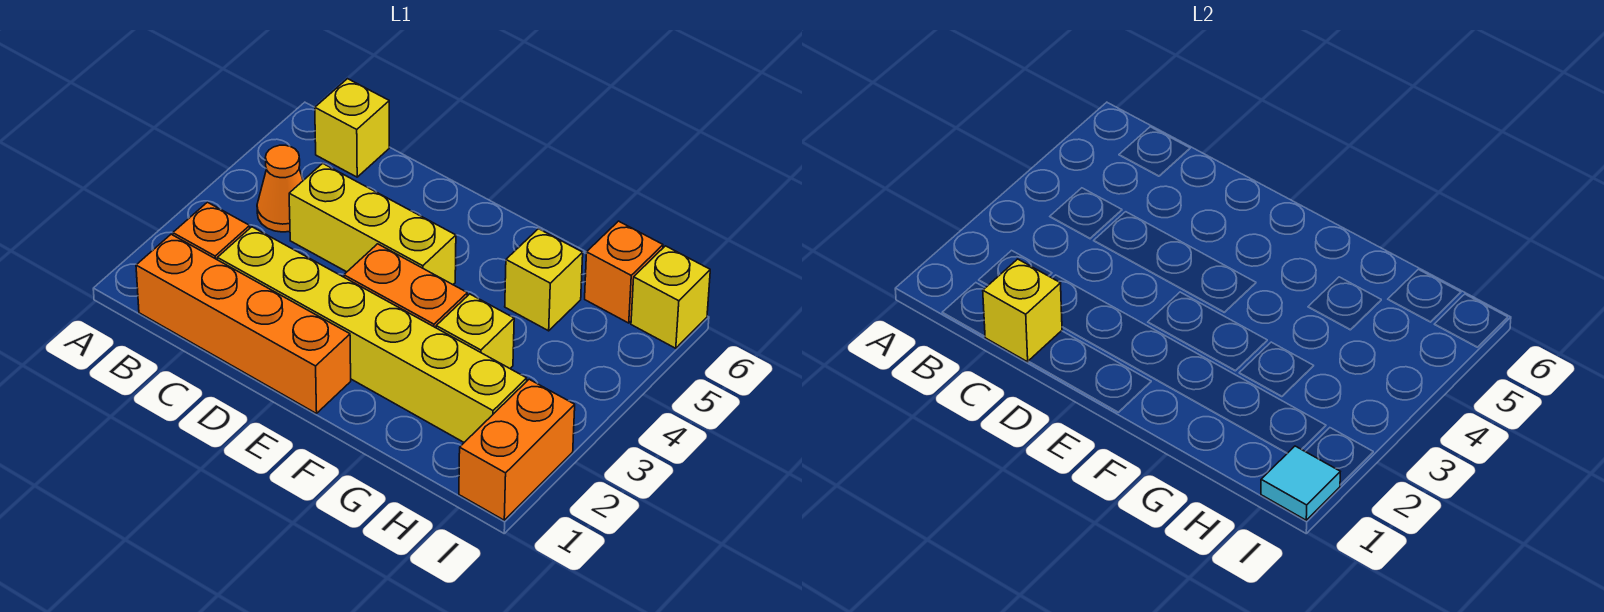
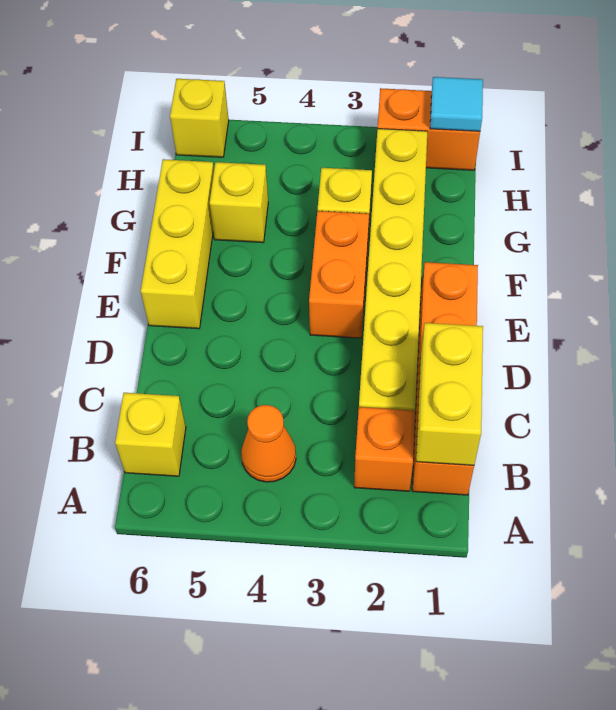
yellow brick C1 level 2 -> yellow brick B1:C1 level 2
yellow brick C4:E4 level 1 -> yellow brick E6:G6 level 1
orange brick H6 level 1 -> none

